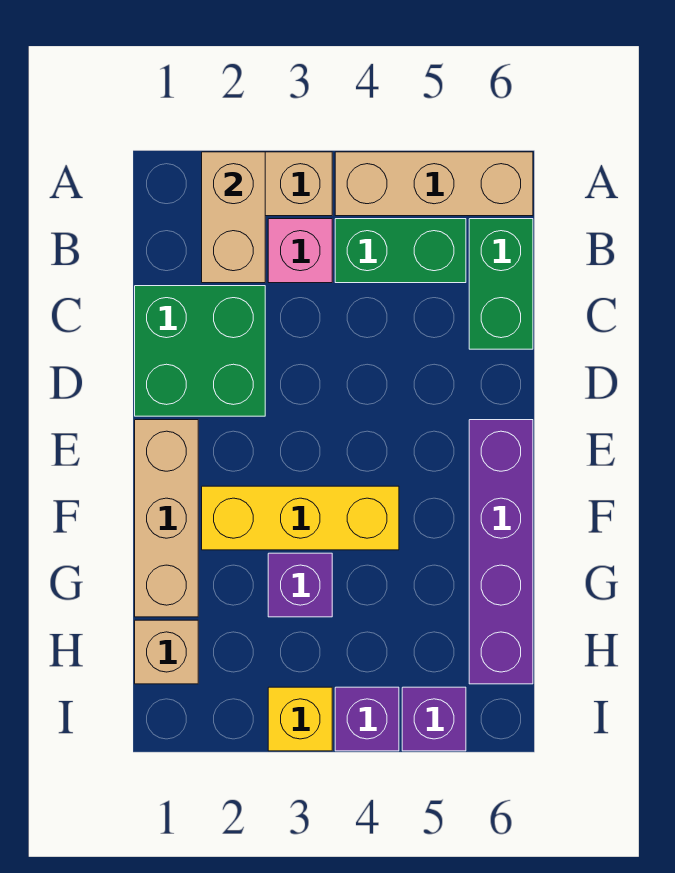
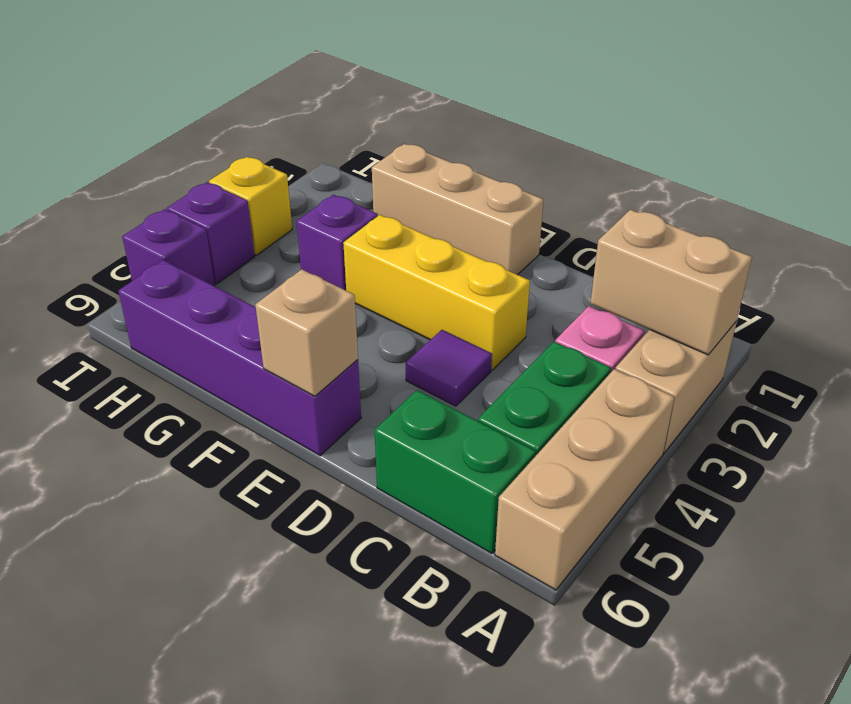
green brick C1:D2 level 1 -> none
none -> purple tile D4 level 1
yellow brick F2:F4 level 1 -> yellow brick D3:F3 level 1
tan brick H1 level 1 -> tan brick E6 level 2

